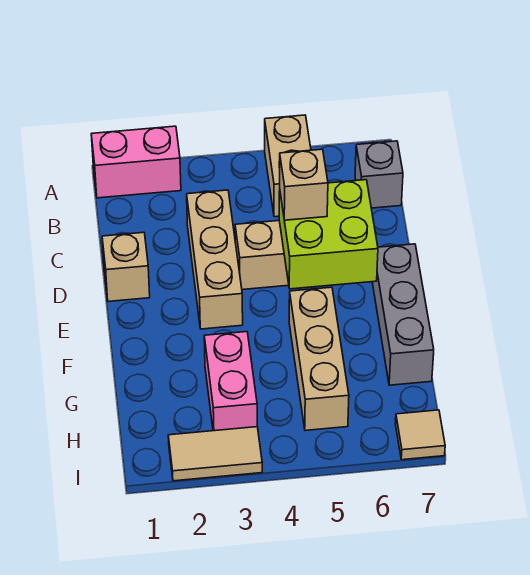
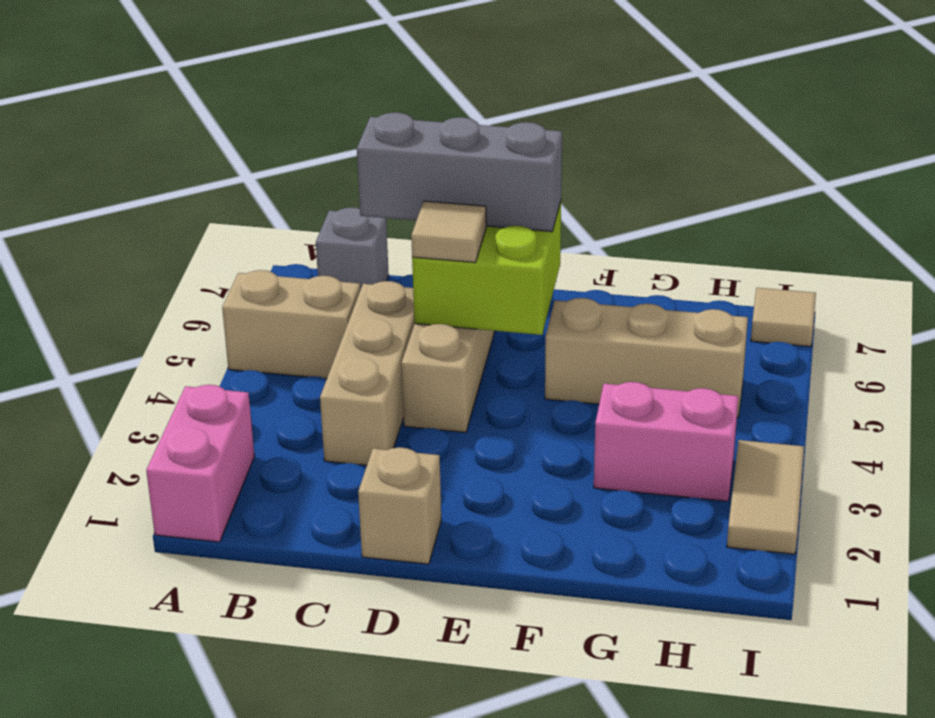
tan brick C3:E3 level 1 -> tan brick C3:C5 level 1
tan brick D5 level 3 -> tan tile D5 level 3
grey brick E7:G7 level 1 -> grey brick C6:E6 level 3

